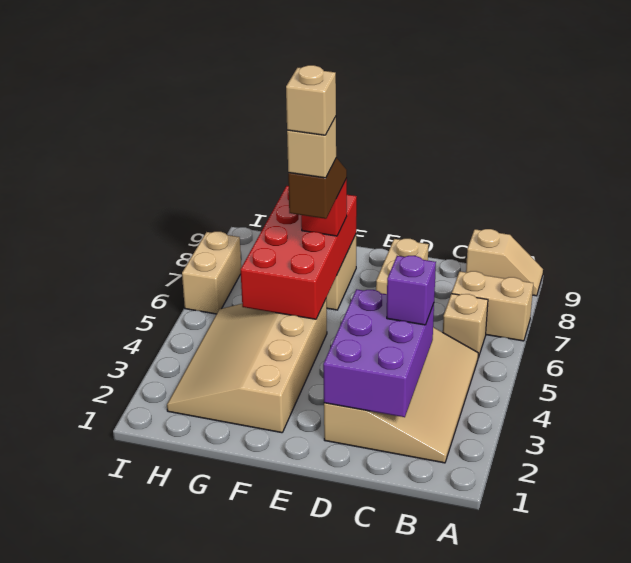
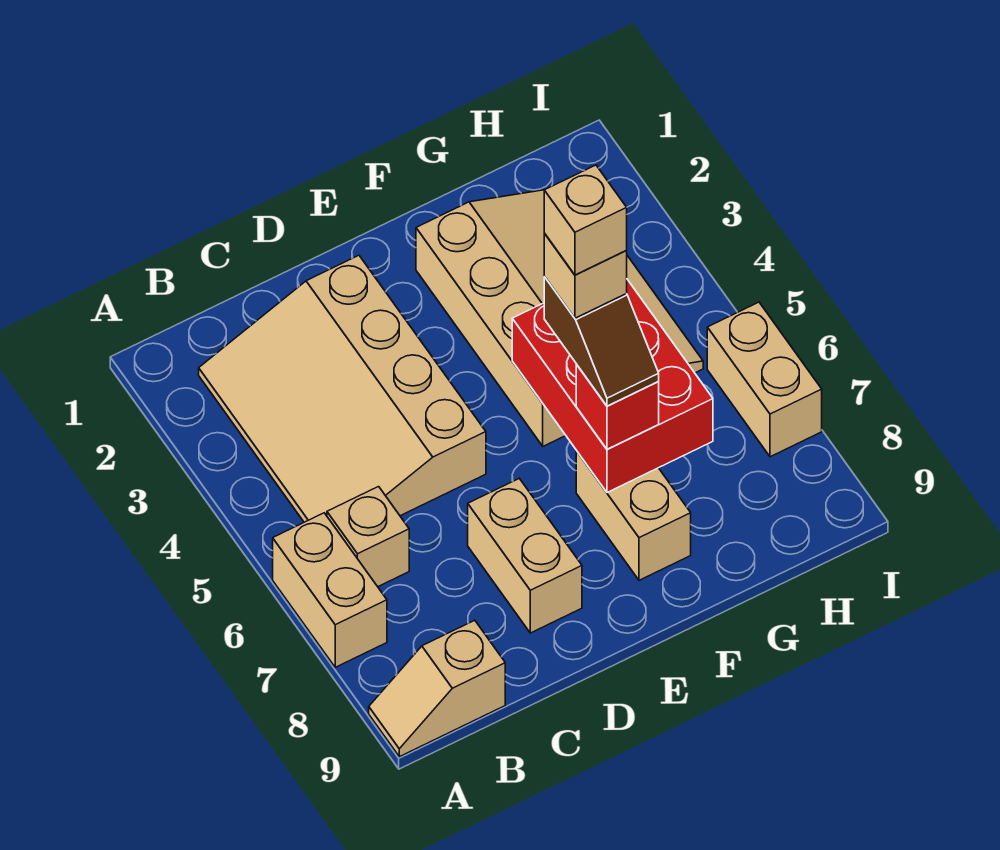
tan brick A7:B7 level 1 -> tan brick A6:A7 level 1
purple brick C2:D4 level 2 -> none
purple brick C4 level 3 -> none
red brick F5:G8 level 2 -> red brick F5:G7 level 2

